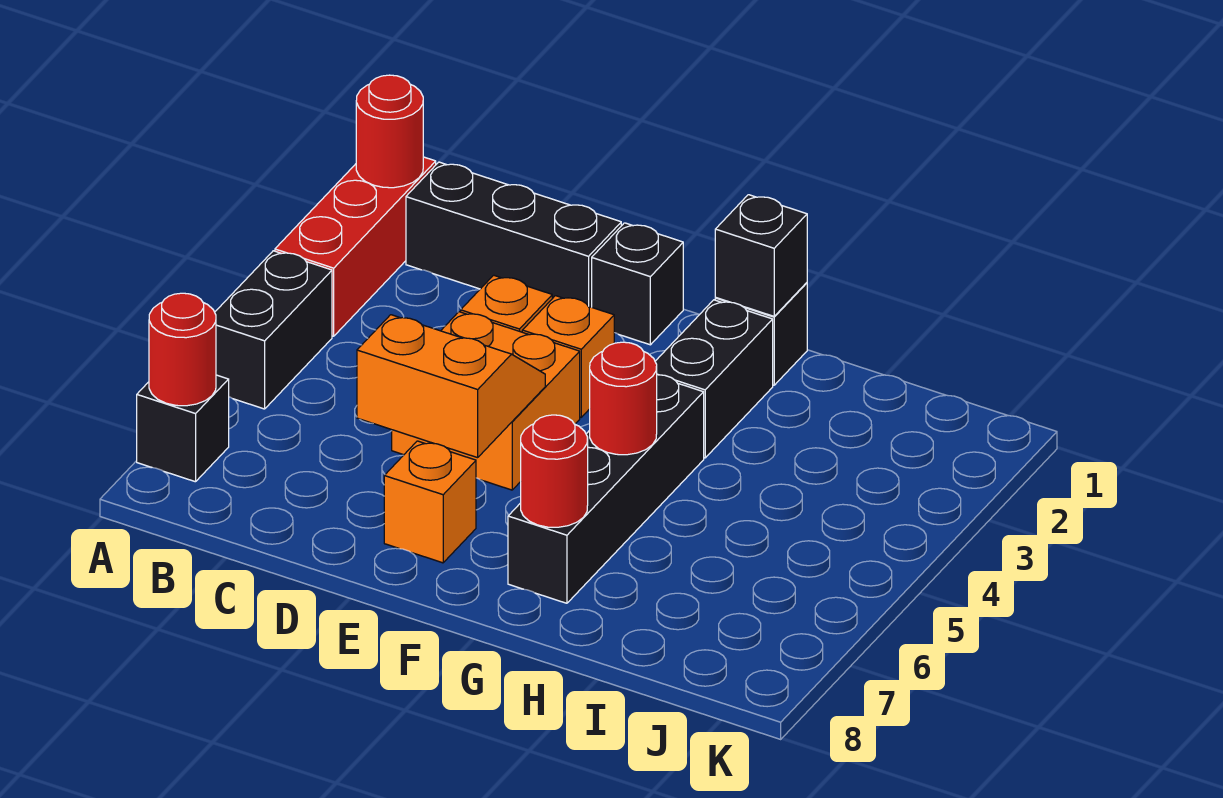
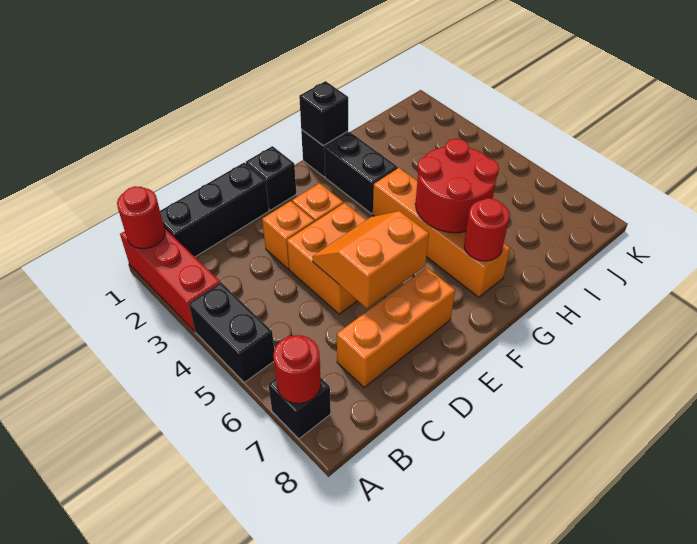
orange brick E7 level 1 -> orange brick C7:E7 level 1
black brick G4:G7 level 1 -> orange brick G4:G7 level 1
red round brick G5 level 2 -> red round brick G5:H6 level 2

